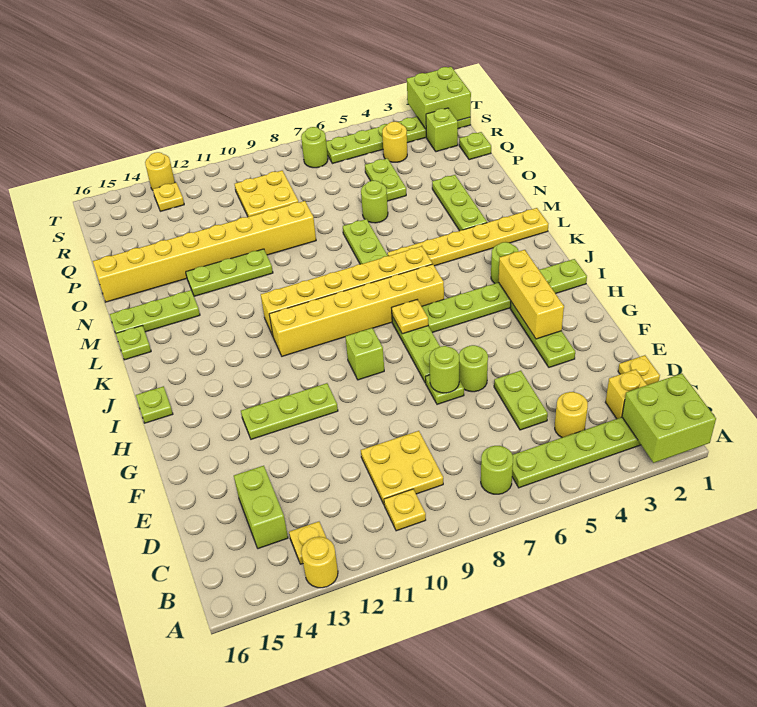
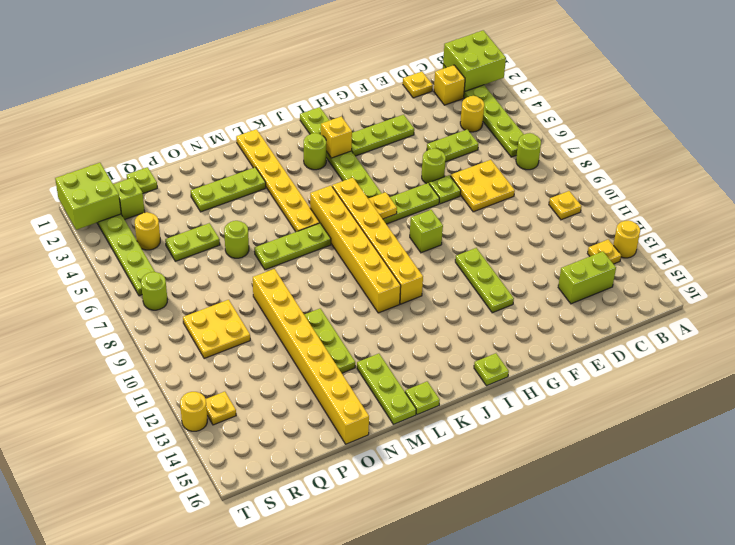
yellow plate C9:D10 level 1 -> yellow plate D7:E8 level 1
lime round brick F7 level 2 -> none
yellow brick G3:I3 level 2 -> yellow brick I3 level 2

